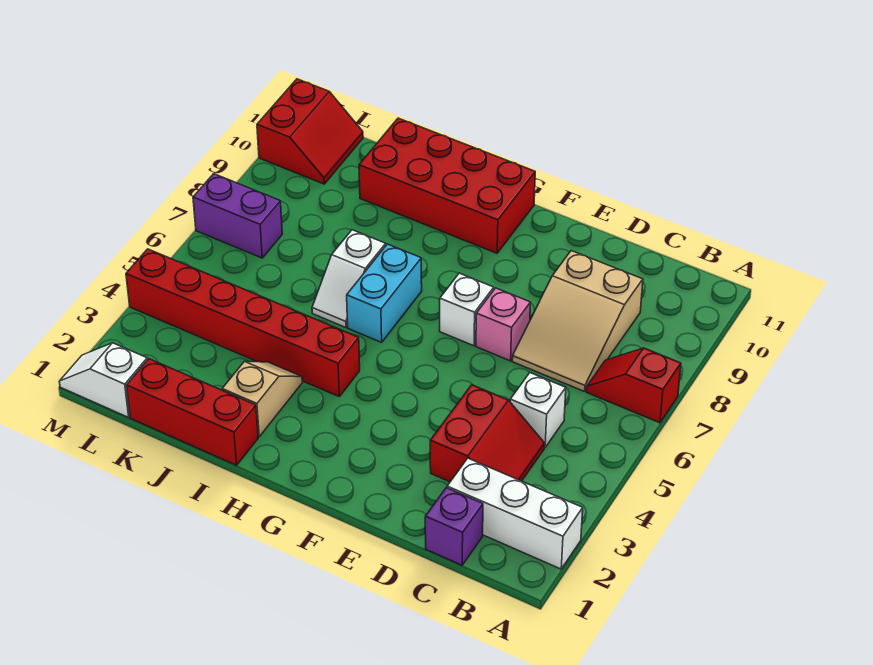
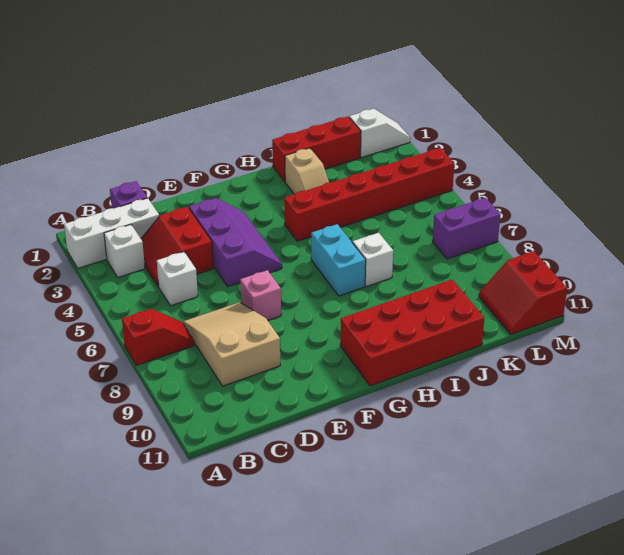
none -> purple slope E3:F5 level 1 top E
white brick F7 level 1 -> white brick B3 level 1

